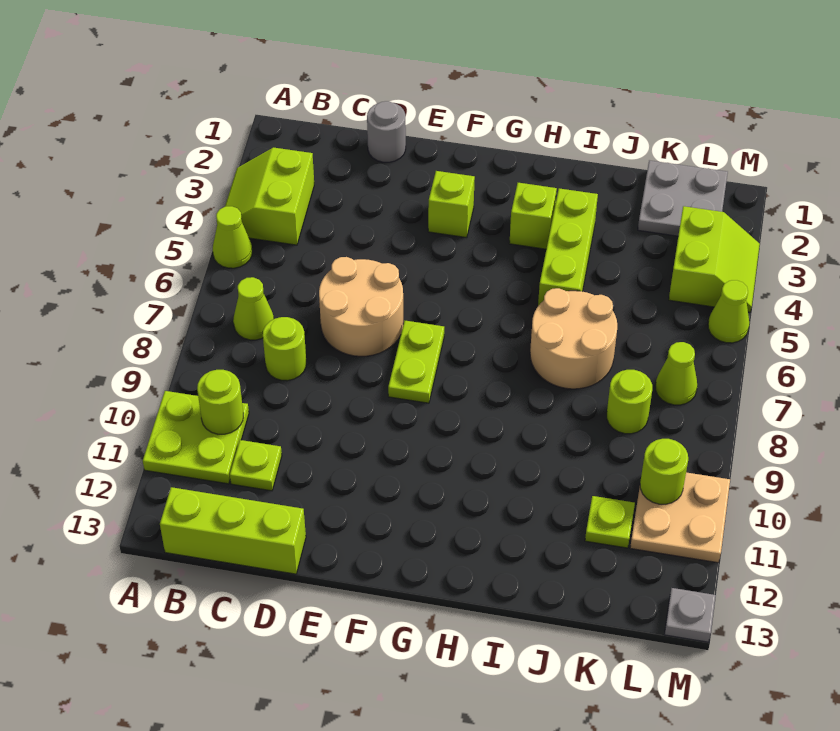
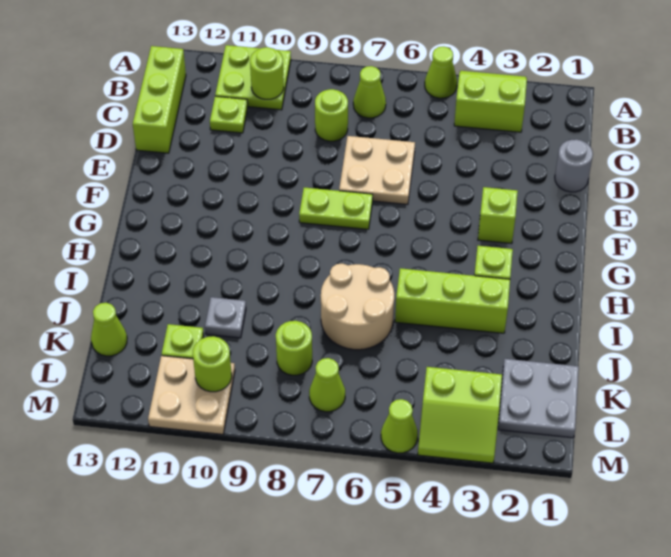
tan round brick D6:E7 level 1 -> tan plate D6:E7 level 1
none -> lime cone K13 level 1
grey plate M13 level 1 -> grey plate J10 level 1

